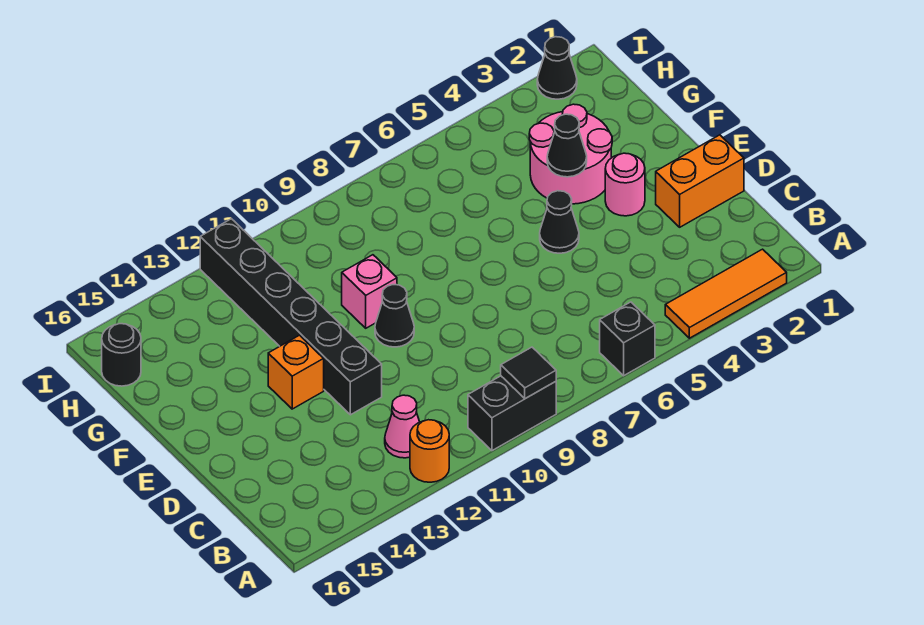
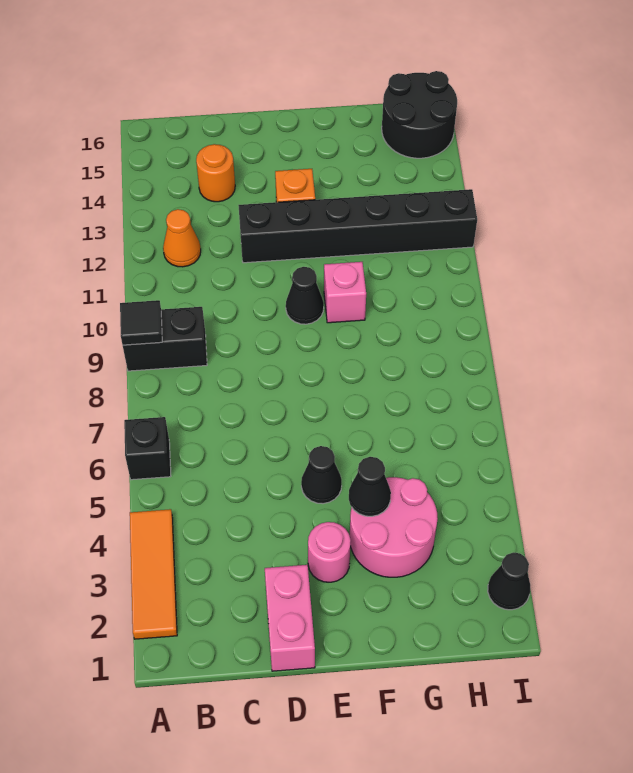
black brick A9:A10 level 1 -> black brick A9:B9 level 1
orange round brick A12 level 1 -> orange round brick C14 level 1
pink cone B12 level 1 -> orange cone B12 level 1
orange brick D1:D2 level 1 -> pink brick D1:D2 level 1
black round brick H16 level 1 -> black round brick H15:I16 level 1

